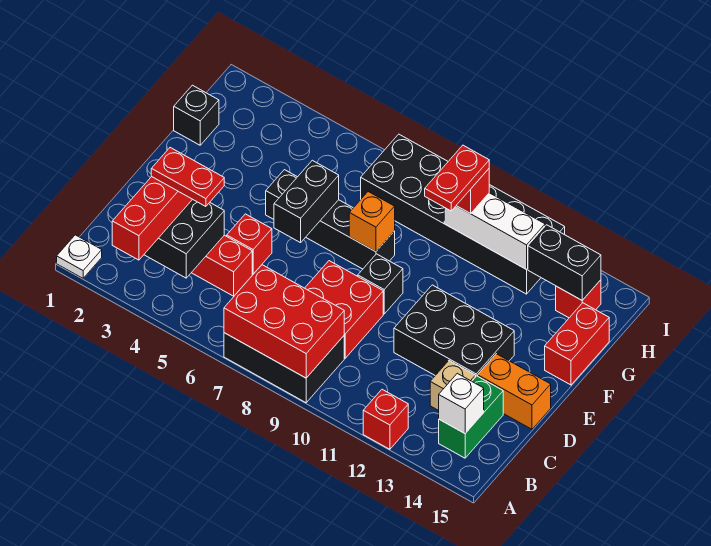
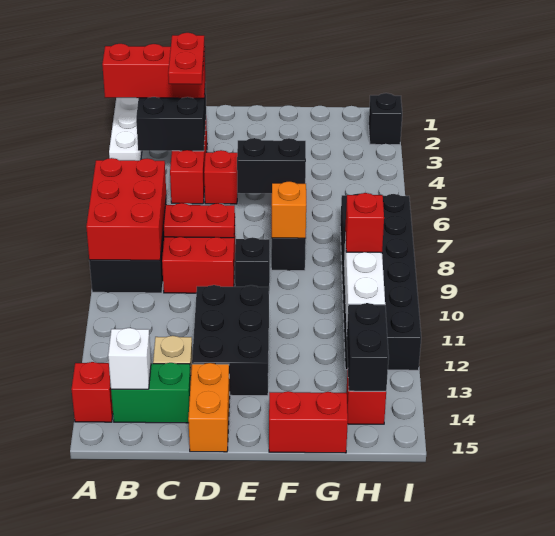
white plate A1 level 1 -> white plate A1:A3 level 1
red brick A12 level 1 -> red brick A14 level 1
black brick G1 level 1 -> black brick I2 level 1
red plate G10:H10 level 4 -> red plate C8:D8 level 2

